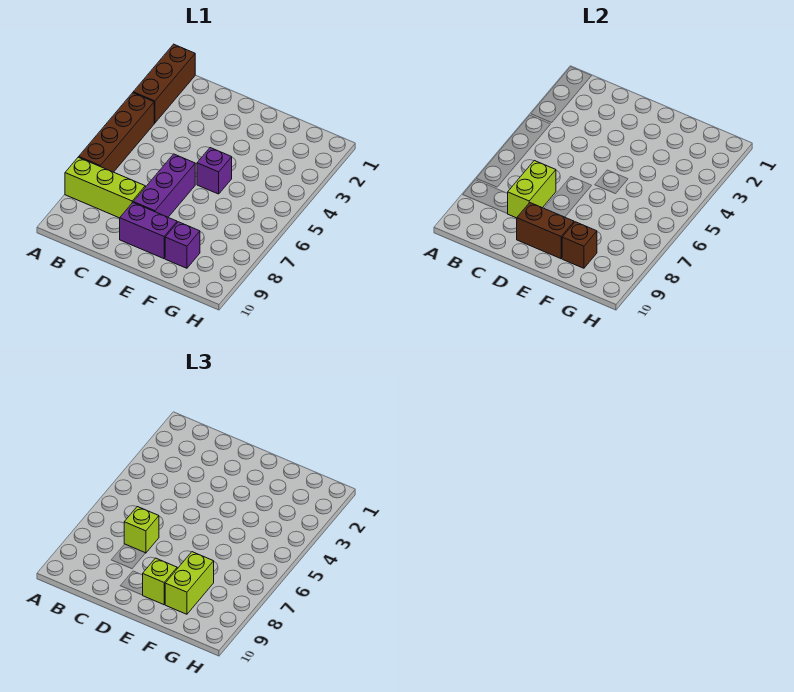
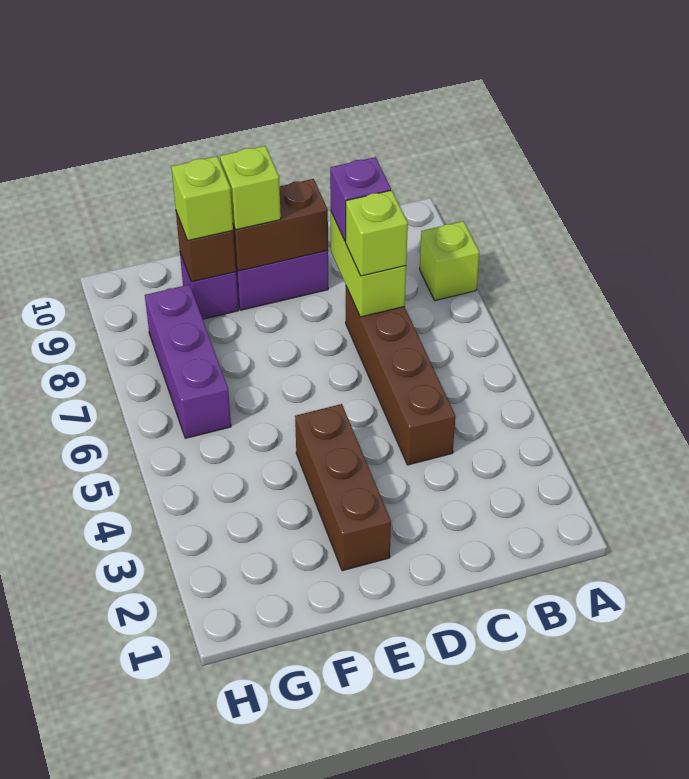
brown brick A1:A3 level 1 -> brown brick E2:E4 level 1
brown brick A4:A7 level 1 -> brown brick C4:C7 level 1
lime brick A8:C8 level 1 -> lime brick A8 level 1
purple brick D6:D8 level 1 -> purple brick G6:G8 level 1
purple brick E5 level 1 -> purple brick C8 level 3
lime brick F8:F9 level 3 -> lime brick F9 level 3

